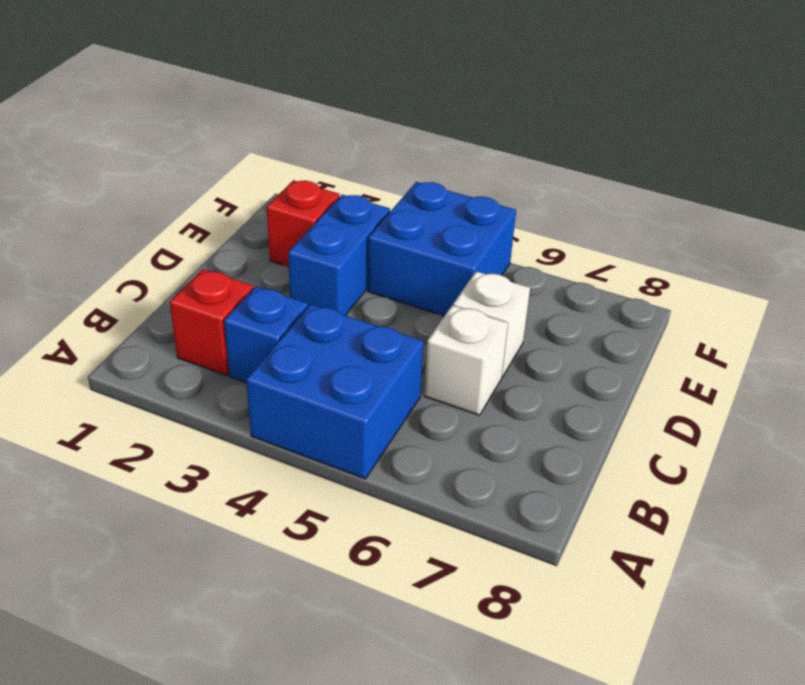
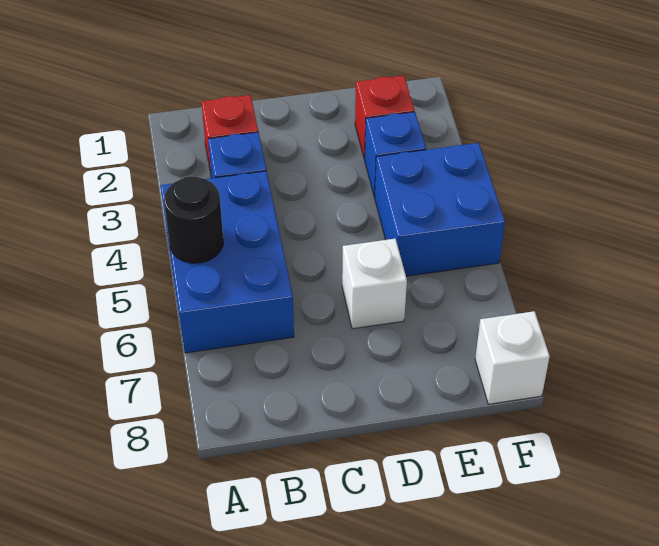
blue brick A4:B5 level 1 -> blue brick A4:B6 level 1
none -> black round brick A5 level 2
white brick C6 level 1 -> white brick F8 level 1
blue brick D3:E3 level 1 -> blue brick E3 level 1

